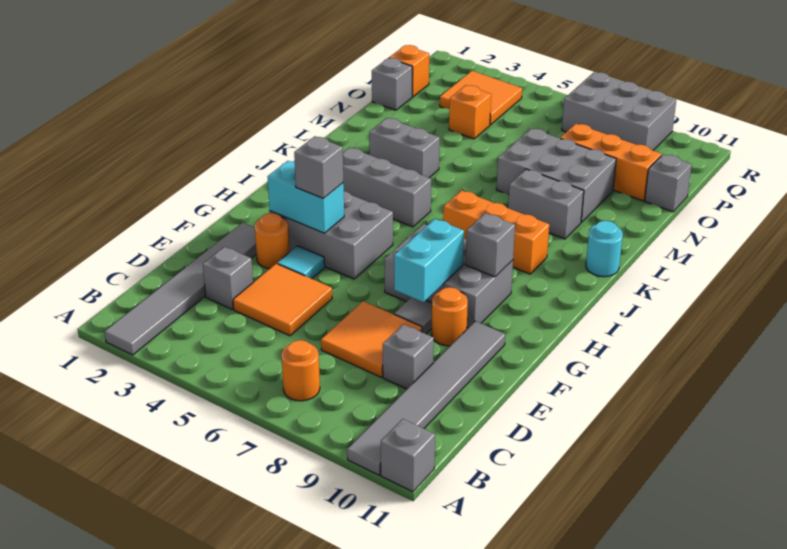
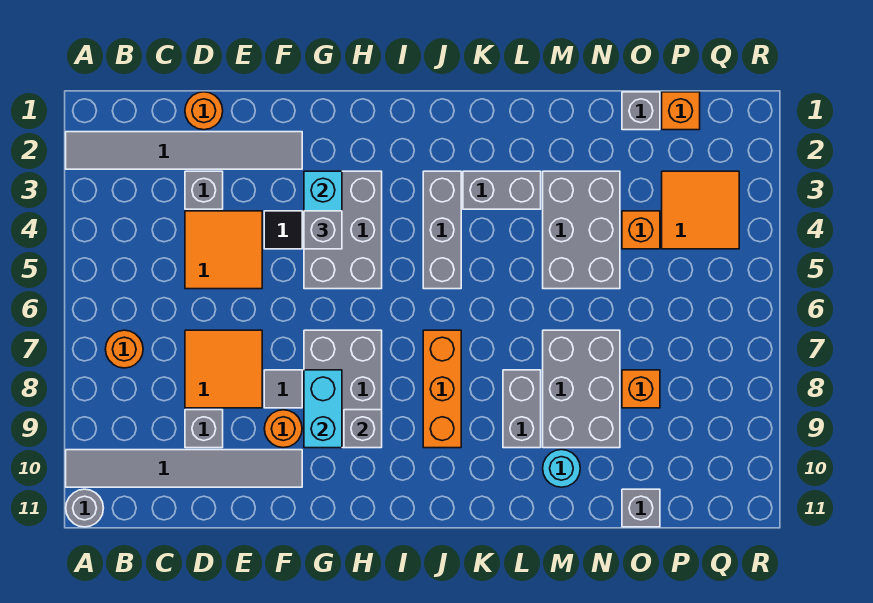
grey brick A11 level 1 -> grey round brick A11 level 1
orange round brick F3 level 1 -> orange round brick D1 level 1
cyan tile F4 level 1 -> black tile F4 level 1
cyan brick F8:G8 level 2 -> cyan brick G8:G9 level 2
cyan round brick K11 level 1 -> cyan round brick M10 level 1
grey brick L3:L4 level 1 -> grey brick K3:L3 level 1
orange brick O8:O10 level 1 -> orange brick O8 level 1
grey brick Q7:R9 level 1 -> grey brick M3:N5 level 1

